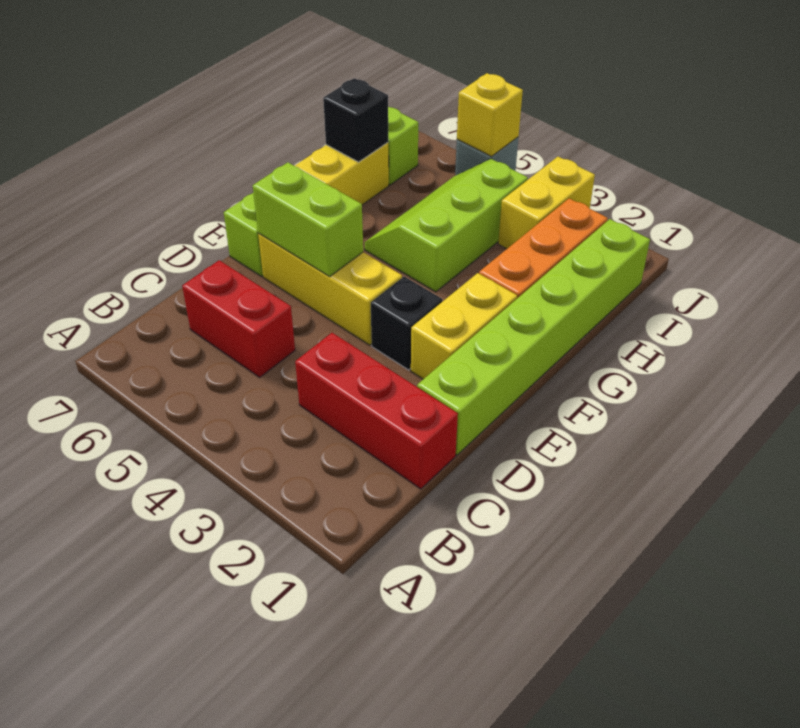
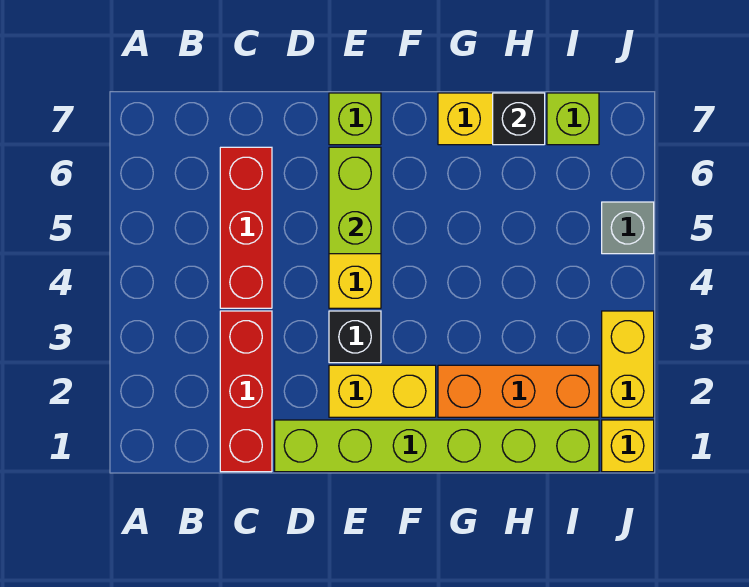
red brick C5:C6 level 1 -> red brick C4:C6 level 1
lime slope G4:I5 level 1 top 4 -> none
yellow brick I3:J3 level 1 -> yellow brick J2:J3 level 1
yellow brick J5 level 2 -> yellow brick J1 level 1

